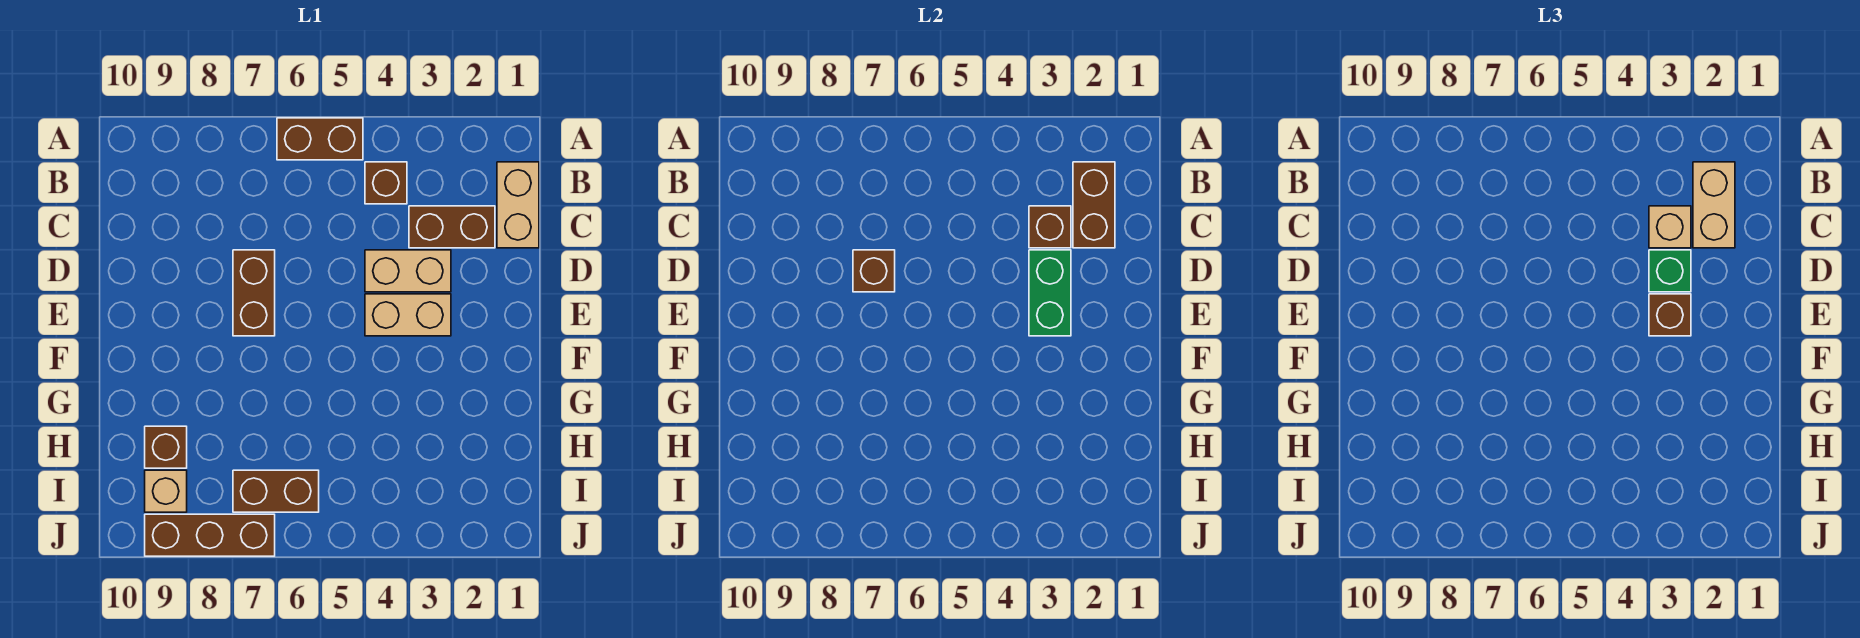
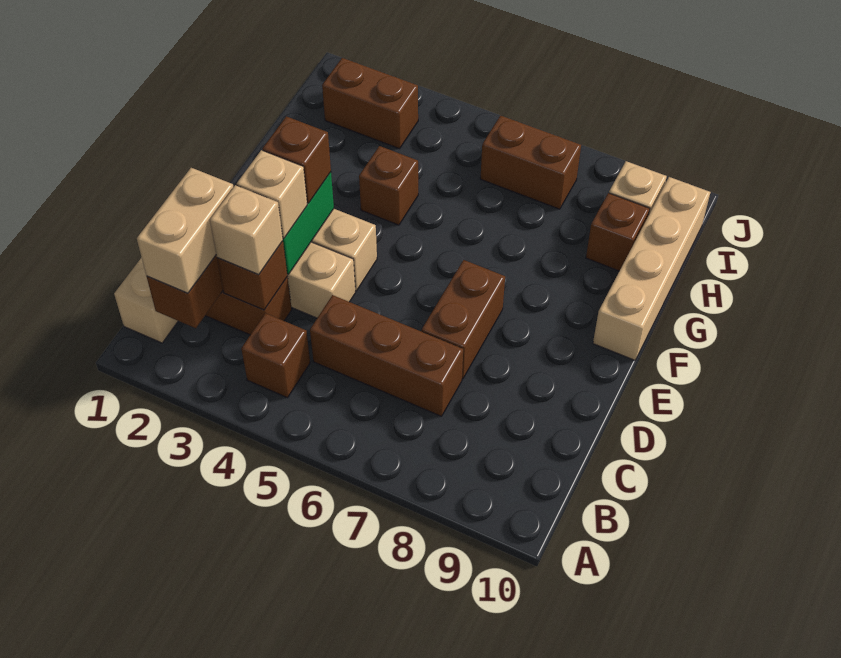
brown brick A5:A6 level 1 -> brown brick I2:I3 level 1
green brick D3 level 3 -> tan brick D3 level 3
brown brick D7 level 2 -> brown brick G4 level 1
none -> tan brick F10:I10 level 1
brown brick J7:J9 level 1 -> brown brick C5:C7 level 1

